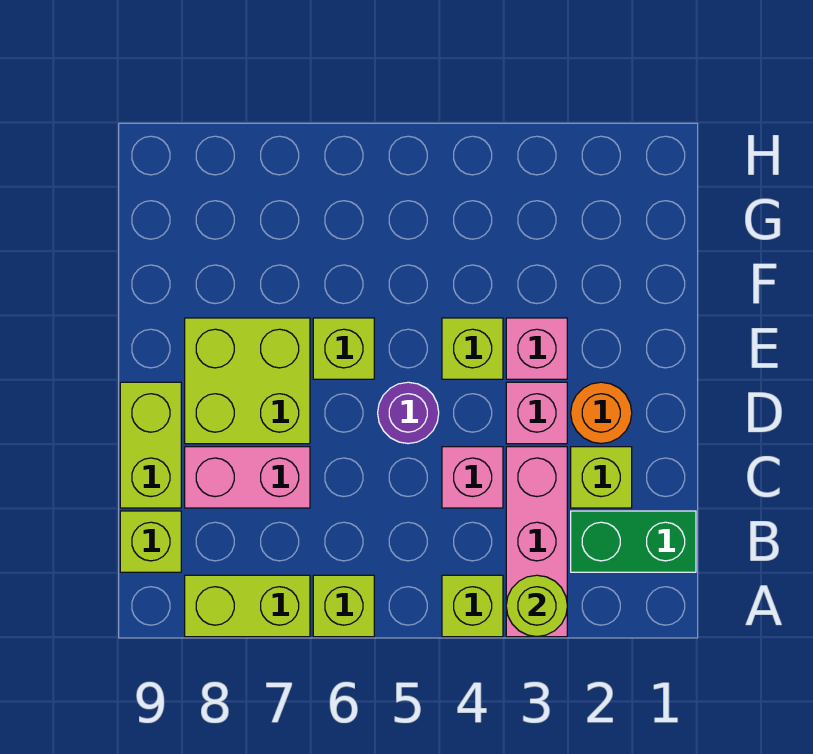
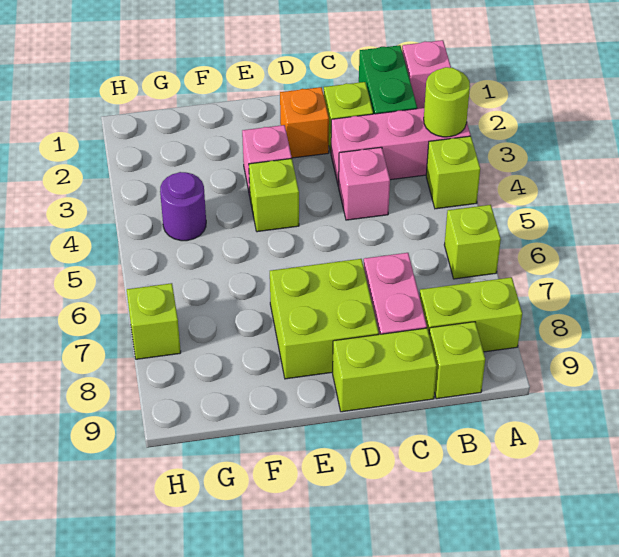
lime brick A7:A8 level 1 -> lime brick A8:B8 level 1
orange round brick D2 level 1 -> orange brick D2 level 1
pink brick D3 level 1 -> pink brick A1 level 1
purple round brick D5 level 1 -> purple round brick G4 level 1
lime brick E6 level 1 -> lime brick H7 level 1

